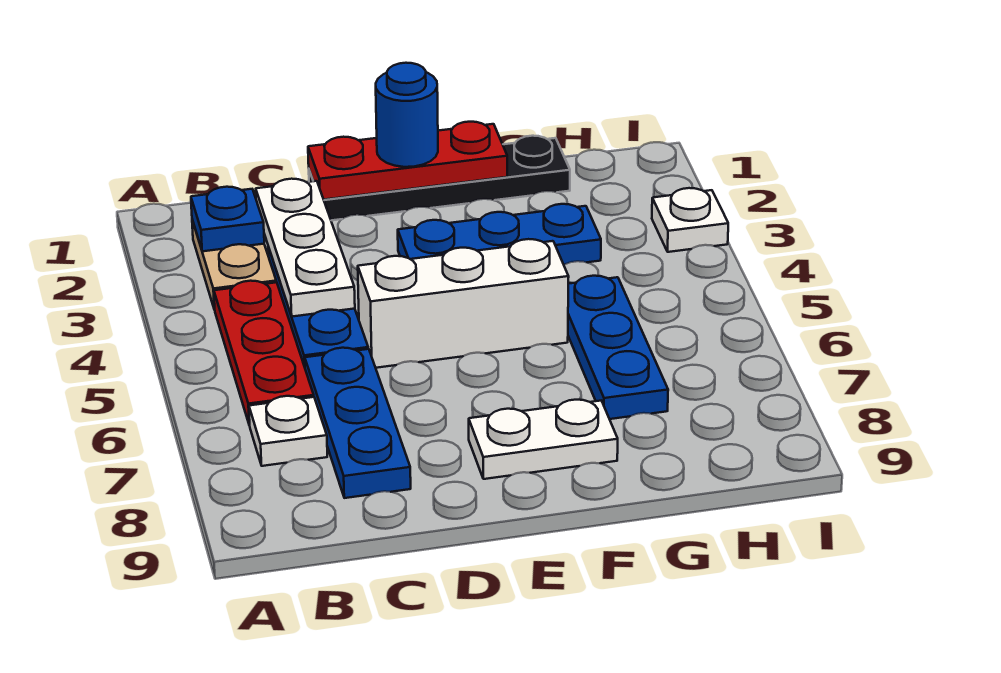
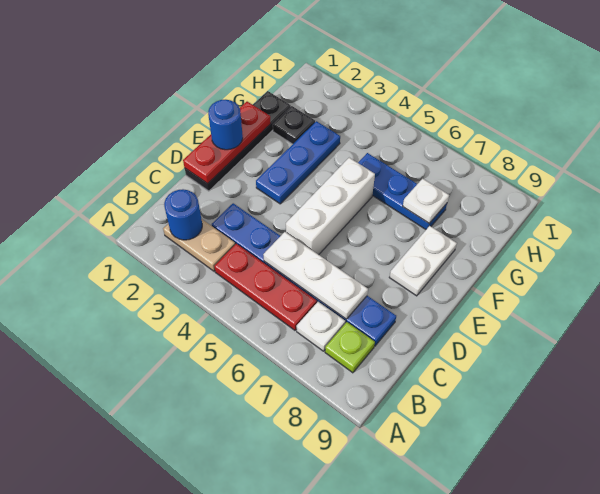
blue plate B2 level 2 -> blue round brick B2 level 2
none -> lime plate B8 level 1
white plate C2:C4 level 2 -> white plate C5:C7 level 2
none -> black plate G2 level 1
white plate I3 level 1 -> white plate G7 level 2

